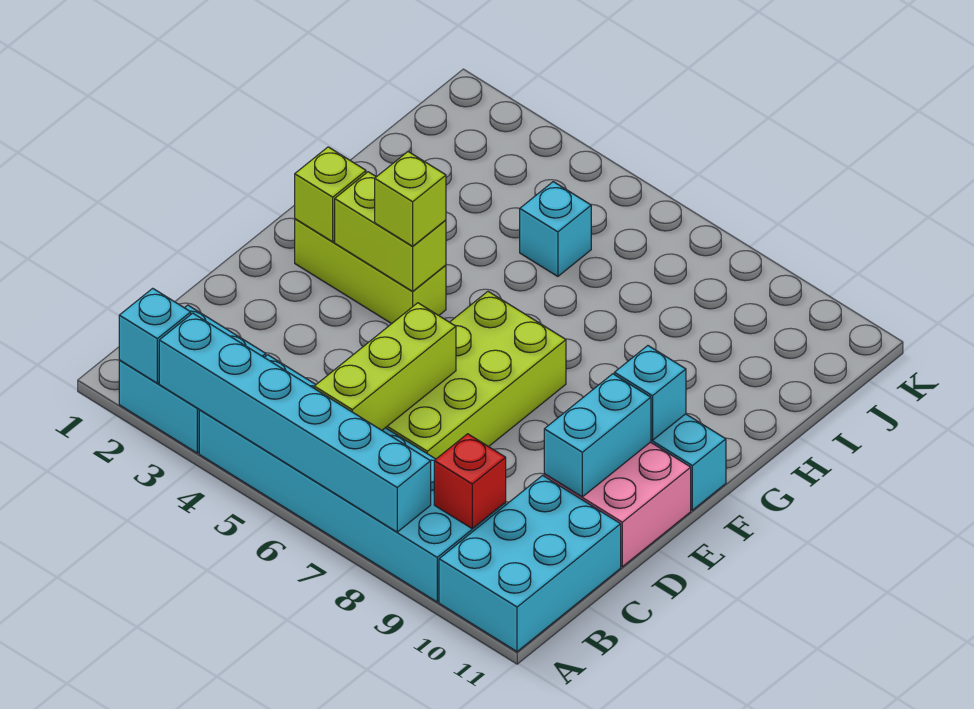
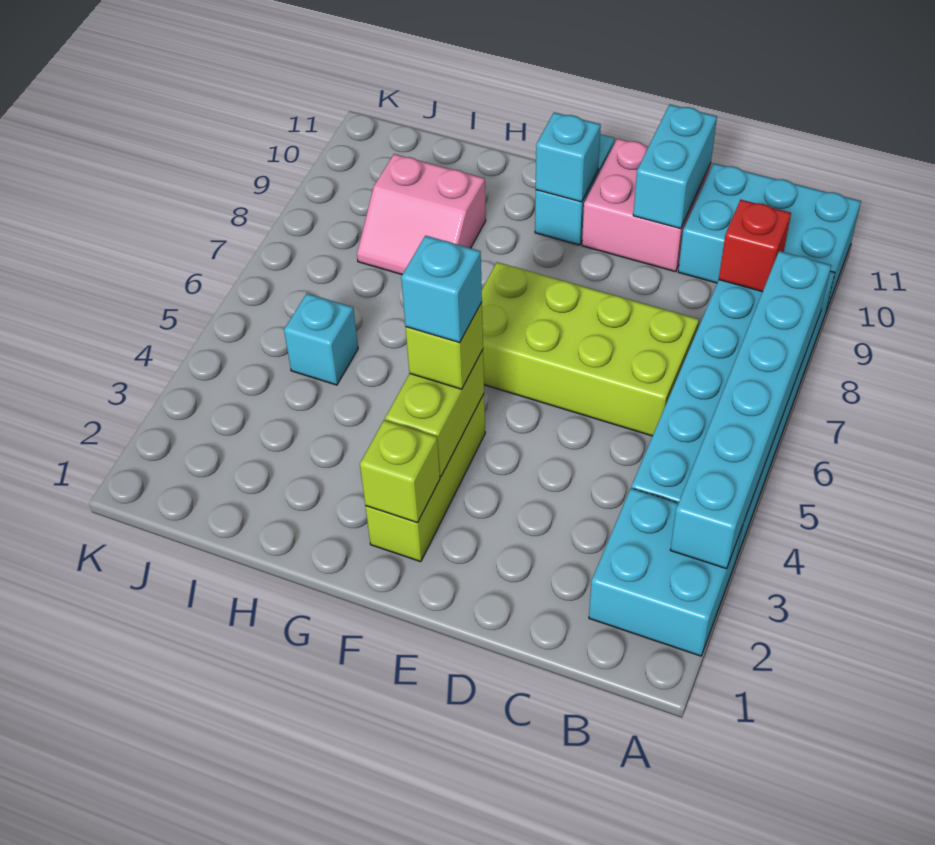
cyan brick A2 level 2 -> cyan brick F4 level 4
lime brick B6:D6 level 2 -> none
cyan brick D10:E10 level 2 -> cyan brick D10:D11 level 2
none -> pink slope H8:I9 level 1 top 9

